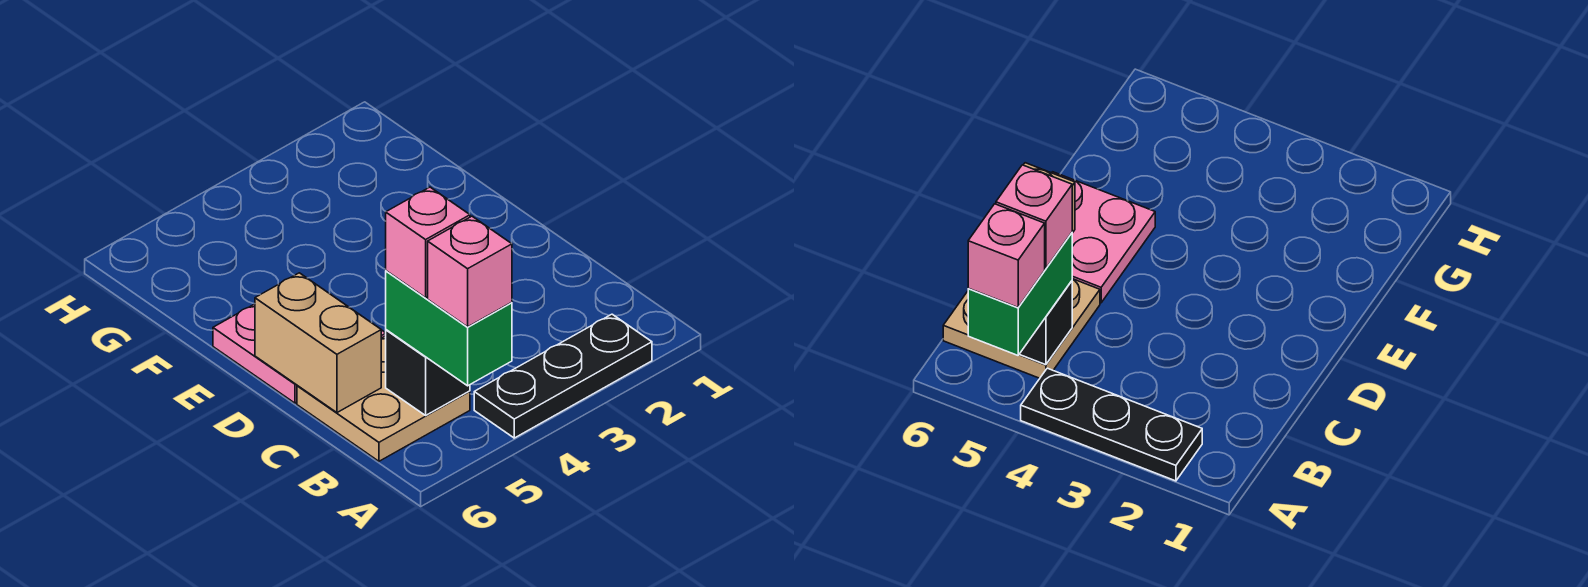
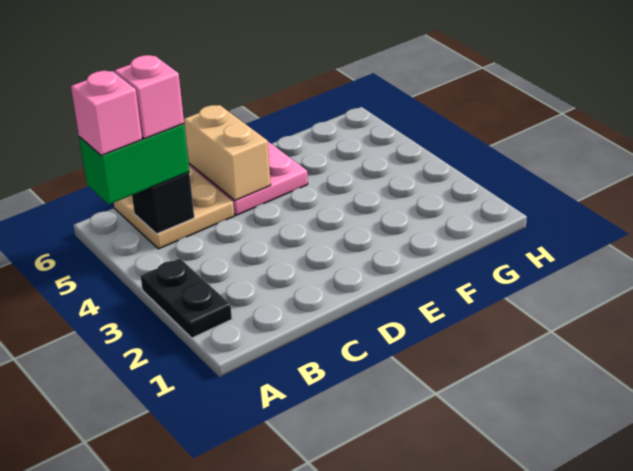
black plate A2:A4 level 1 -> black plate A2:A3 level 1
tan brick C6:D6 level 2 -> tan brick D5:D6 level 2

